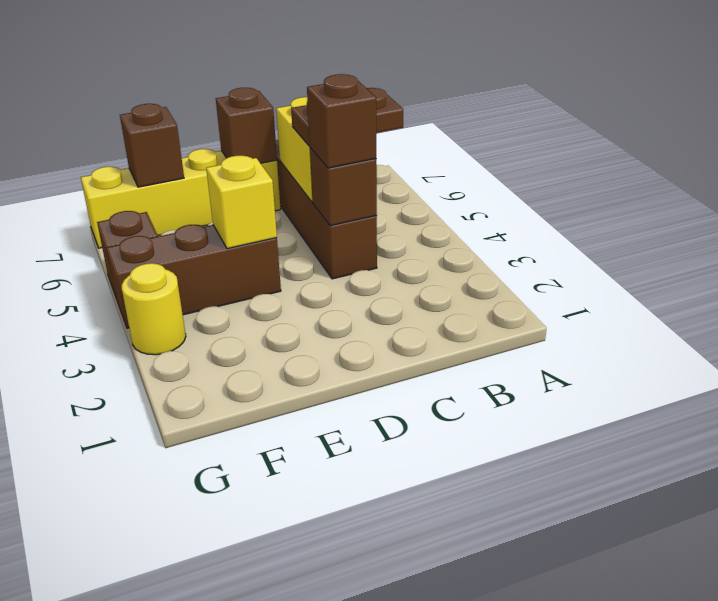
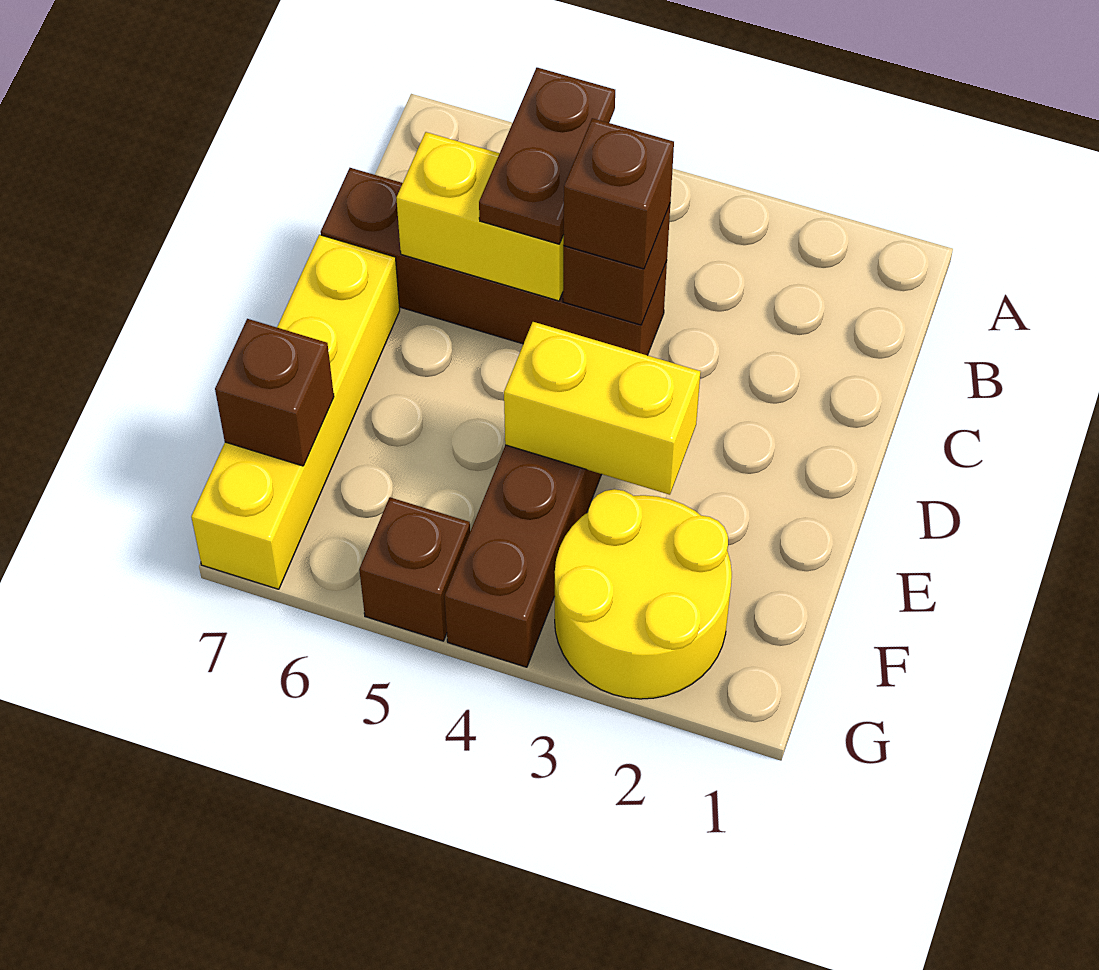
brown brick D7 level 2 -> none
yellow brick E4 level 2 -> yellow brick E3:E4 level 2
yellow round brick G3 level 1 -> yellow round brick F2:G3 level 1

